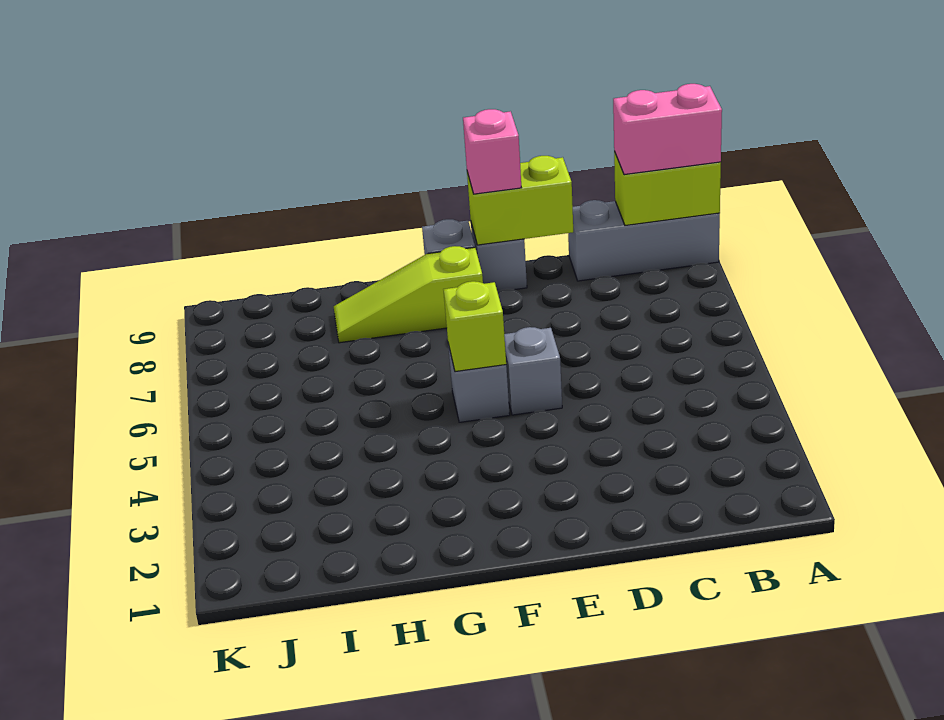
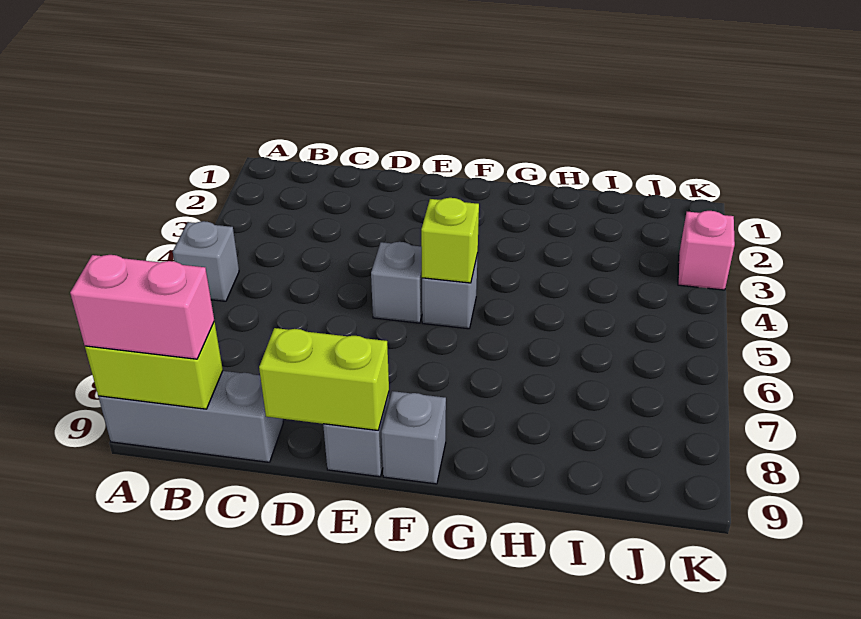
none -> grey brick A5 level 1
pink brick E9 level 3 -> pink brick K3 level 1
lime slope F8:H8 level 1 top F -> none

